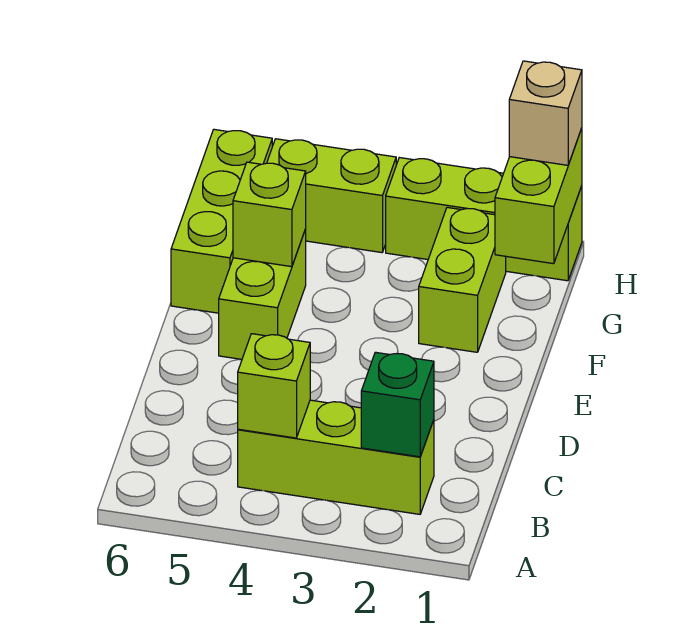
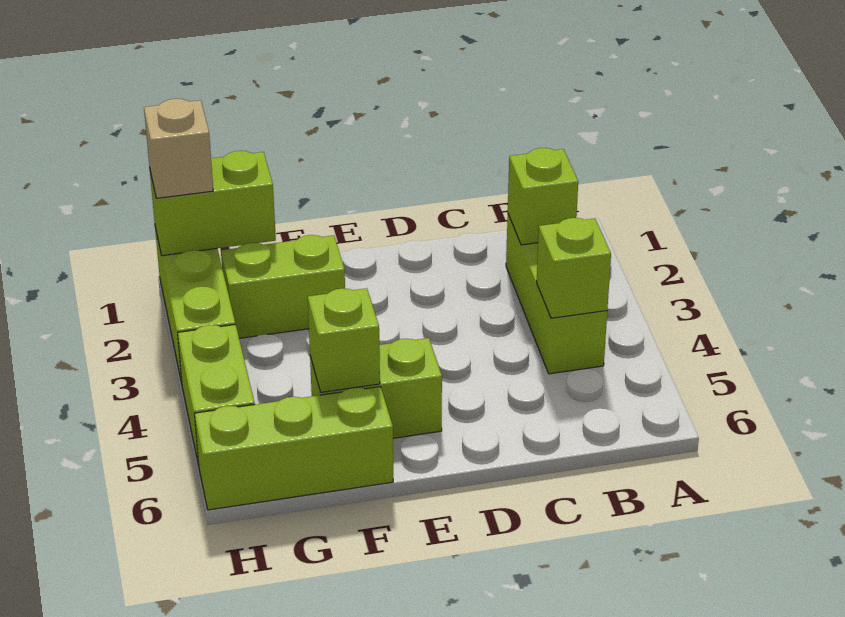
green brick B2 level 2 -> lime brick B2 level 2

